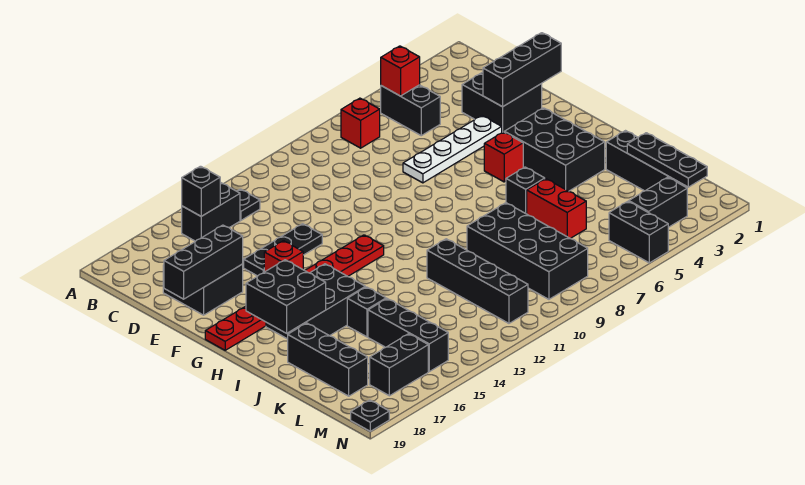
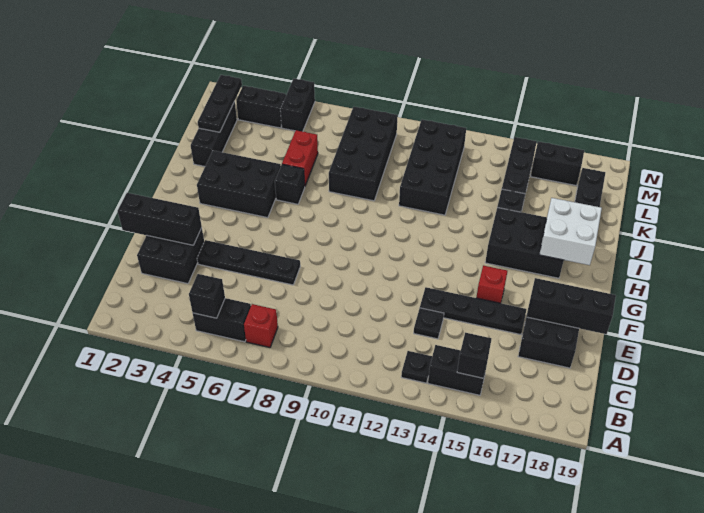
black brick B5:C5 level 1 -> black brick B5:B6 level 1
red brick B5 level 2 -> black brick B5 level 2
white plate E4:E7 level 1 -> black plate E4:E7 level 1
black plate E13:E15 level 1 -> black plate E13:E16 level 1
black brick G3:I4 level 1 -> black brick H3:I5 level 1
red brick G5 level 1 -> none
red plate G12:G19 level 1 -> none
black brick H17:I18 level 2 -> white brick H17:I18 level 2
black brick J11:M11 level 1 -> black brick J11:M12 level 1
black plate N19 level 1 -> black plate D13 level 1

